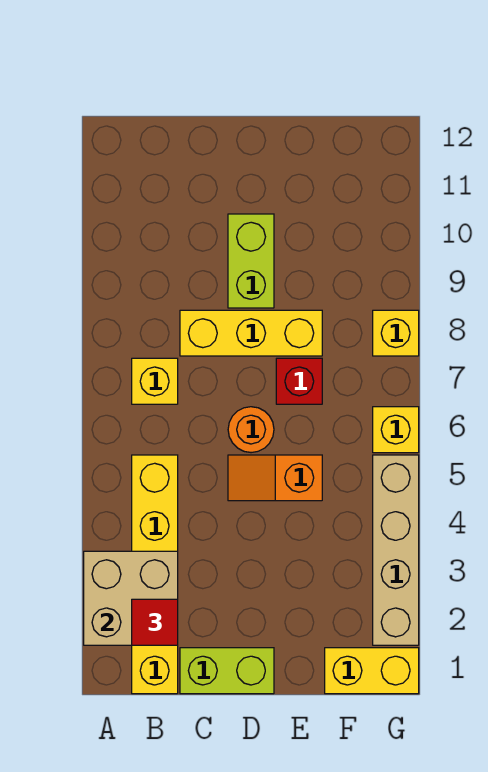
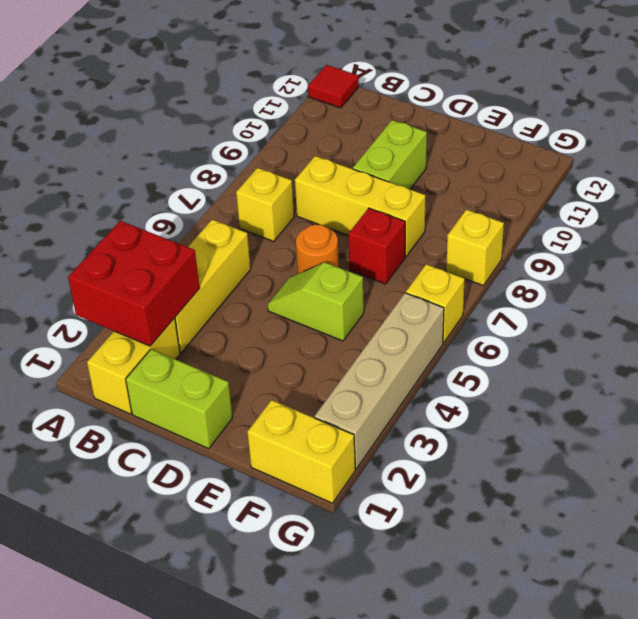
tan brick A2:B3 level 2 -> red brick A2:B3 level 2
red tile B2 level 3 -> red tile A12 level 1
orange slope D5:E5 level 1 top E -> lime slope D5:E5 level 1 top E

